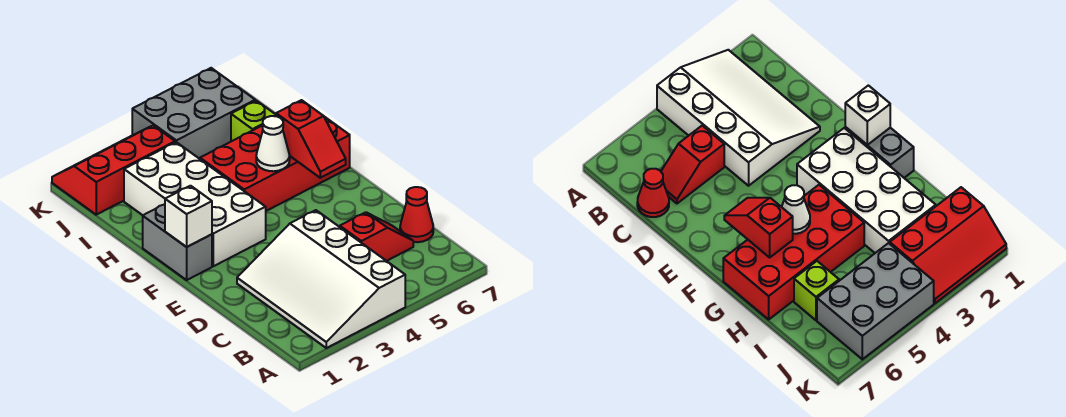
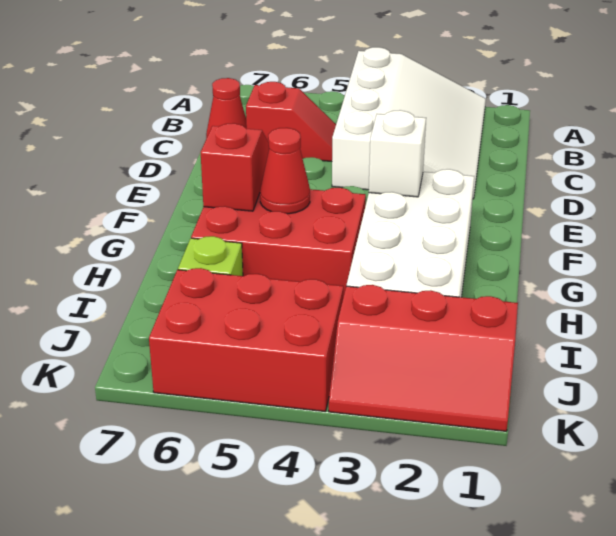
red slope C5:C6 level 1 top 5 -> red slope C5:C6 level 1 top 6
grey brick F1:G1 level 1 -> none
white brick F1 level 2 -> white brick F3 level 2
red brick G4:H7 level 1 -> red brick G4:H6 level 1
white cone G5 level 2 -> red cone G5 level 2
grey brick J4:K6 level 1 -> red brick J4:K6 level 1

